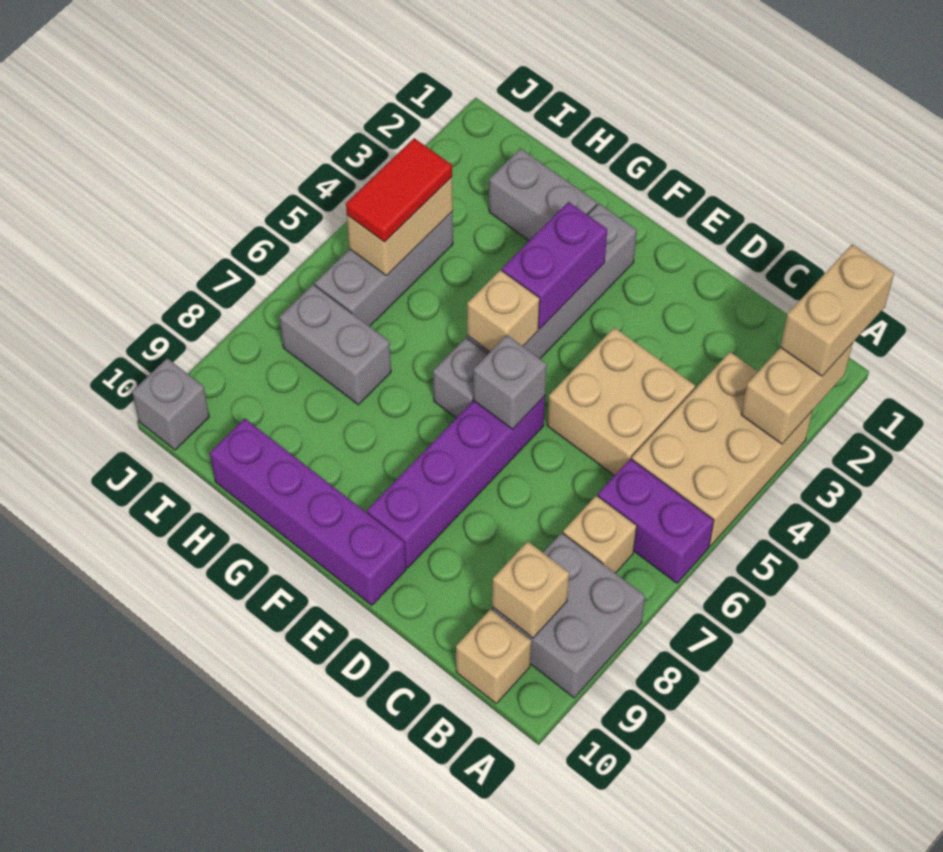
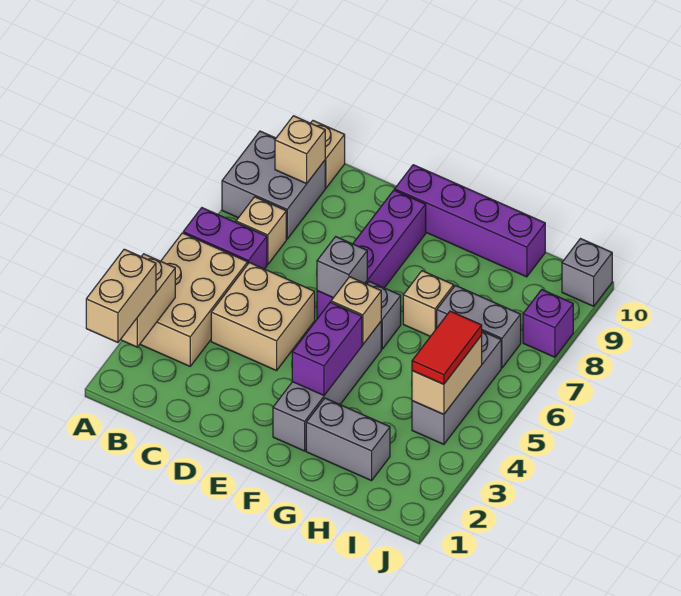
none -> tan brick G7 level 1
none -> purple brick J8 level 1

